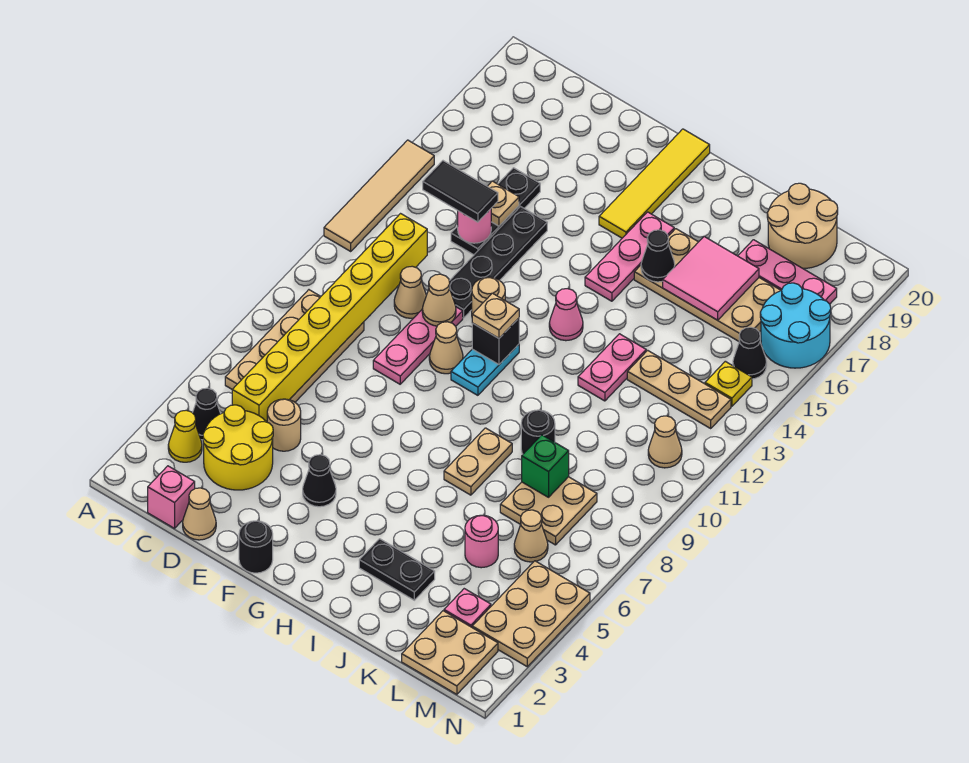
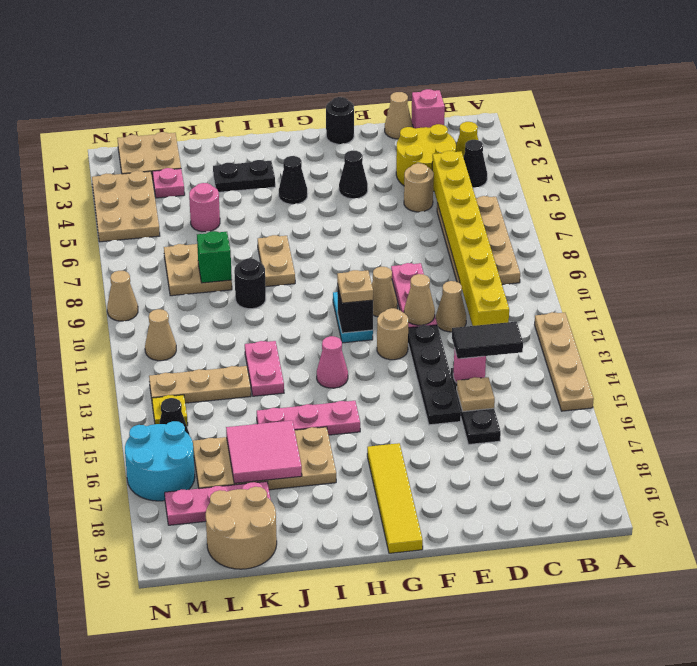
tan tile A12:A15 level 1 -> tan plate A12:A15 level 1
pink plate H15:H17 level 1 -> pink plate H15:J15 level 1
black cone I16 level 2 -> black cone H4 level 1
tan cone L6 level 1 -> tan cone N9 level 1

